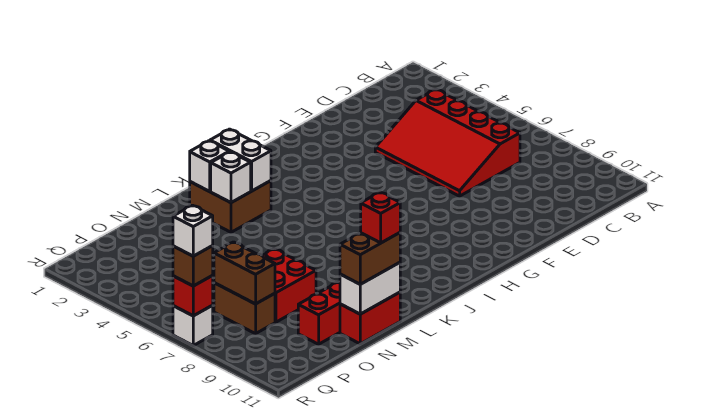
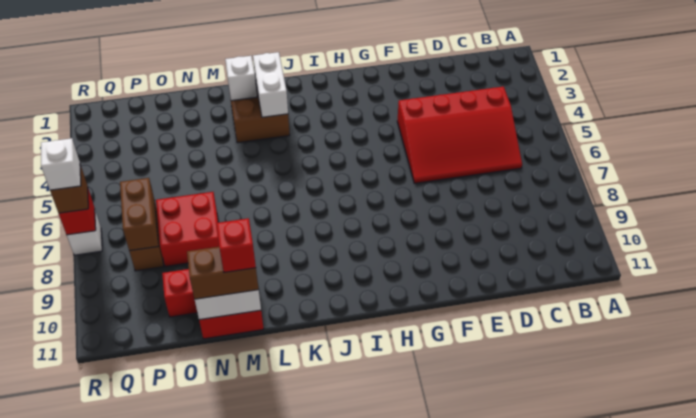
red slope C4:E7 level 1 top C -> red slope C4:F6 level 1 top 4
white brick L3 level 2 -> none

